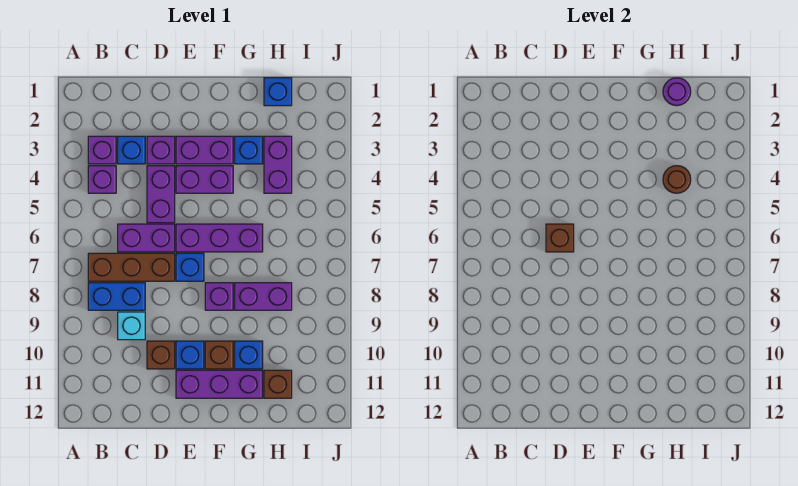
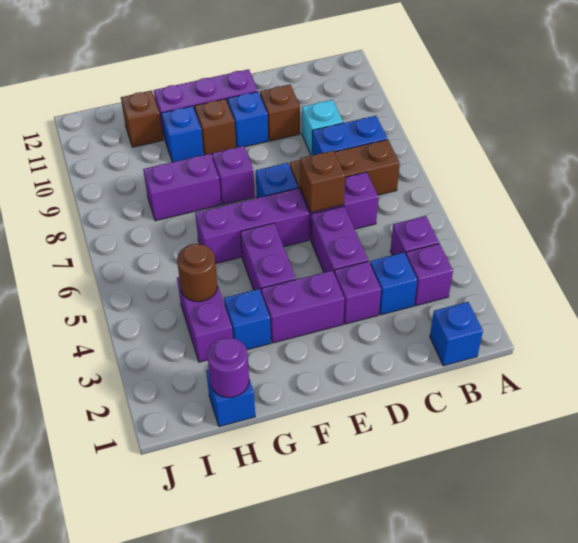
none -> blue brick B1 level 1
purple brick E4:F4 level 1 -> purple brick F4:F5 level 1

